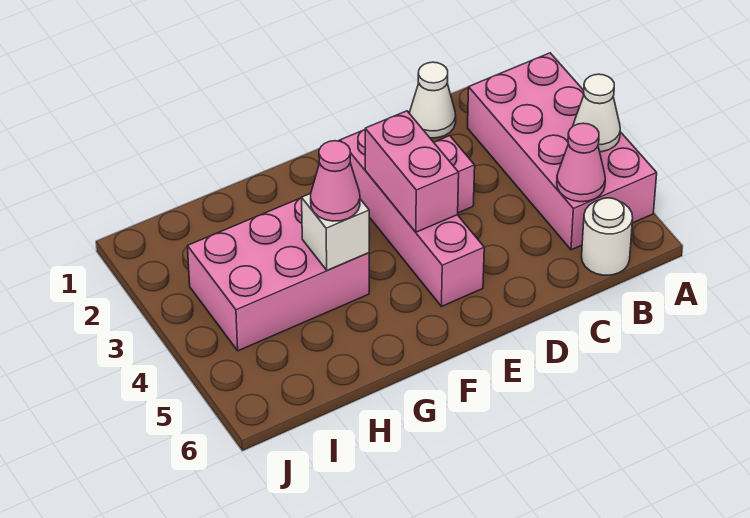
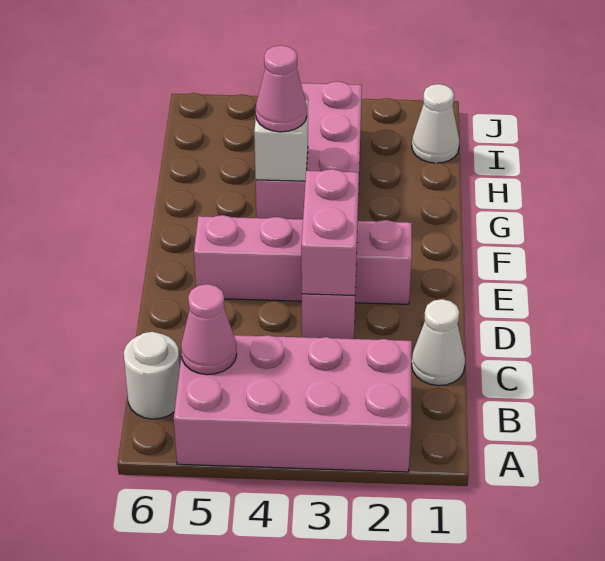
white cone A4 level 2 -> white cone I1 level 1
pink brick E3:E4 level 2 -> pink brick D3:E3 level 2

